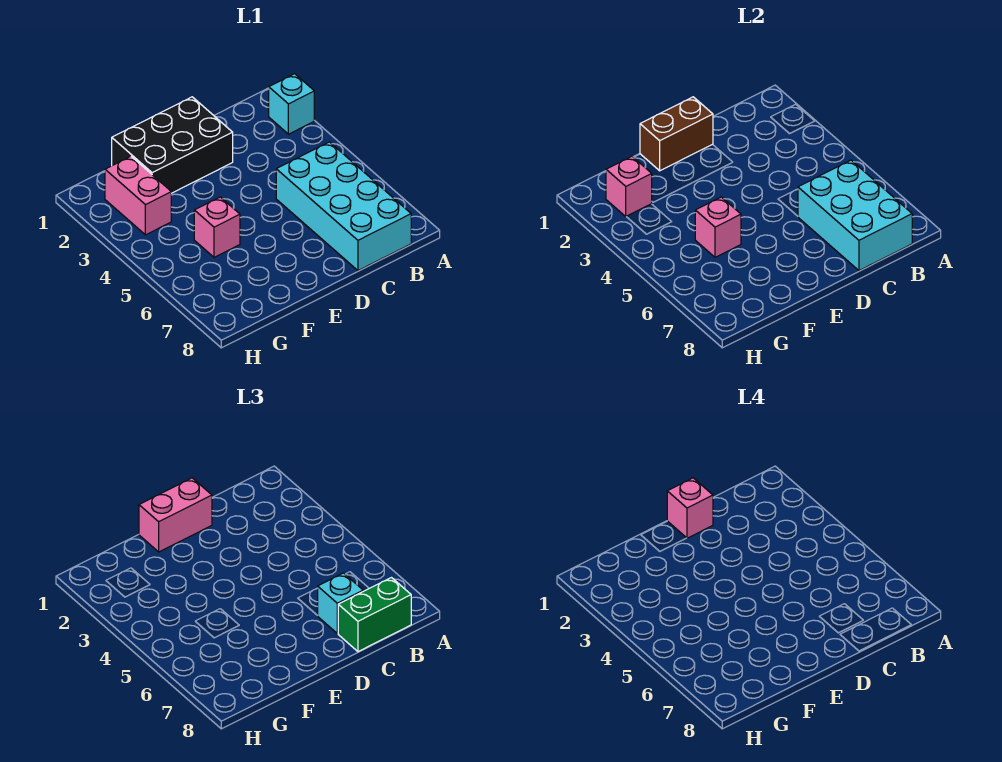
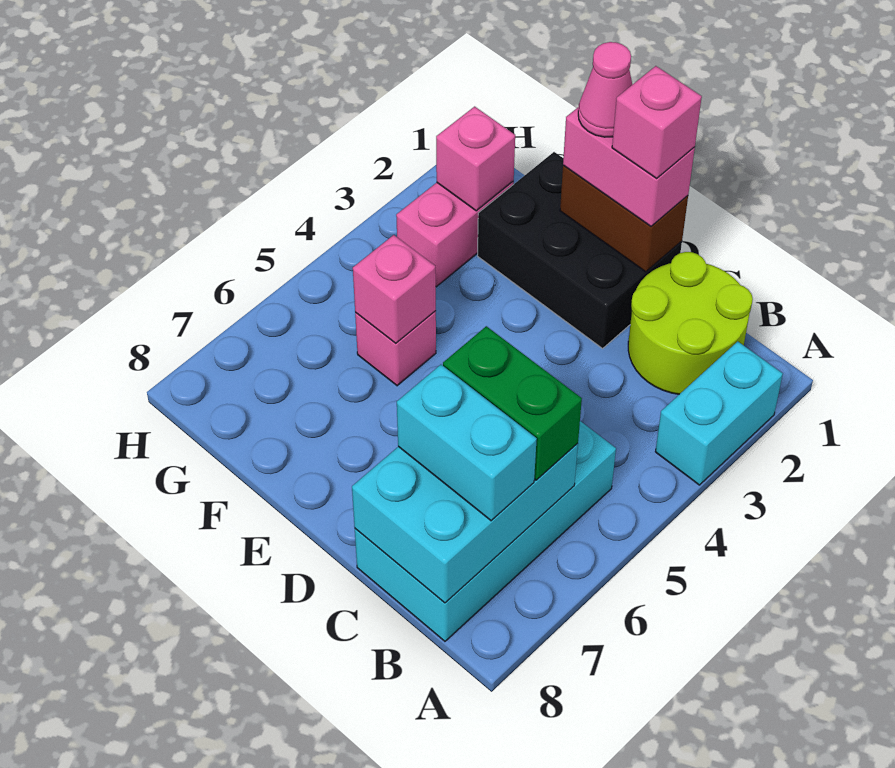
cyan brick A2 level 1 -> cyan brick A2:A3 level 1
none -> lime round brick B1:C2 level 1
green brick B8:C8 level 3 -> green brick B6:C6 level 3
cyan brick C7 level 3 -> cyan brick B7:C7 level 3
none -> pink cone E1 level 4

